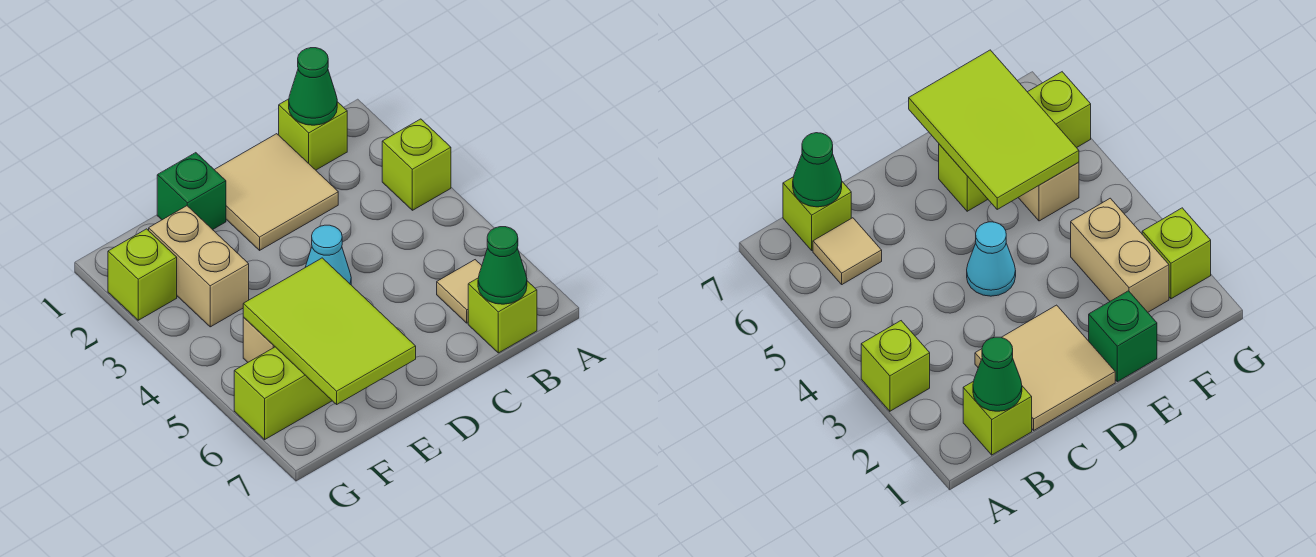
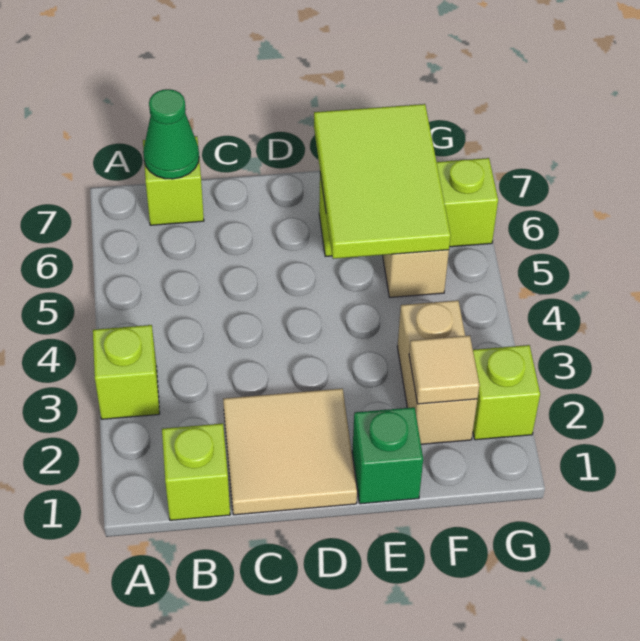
green cone B1 level 2 -> none
tan tile B6 level 1 -> tan tile F2 level 2
cyan cone D4 level 1 -> none

